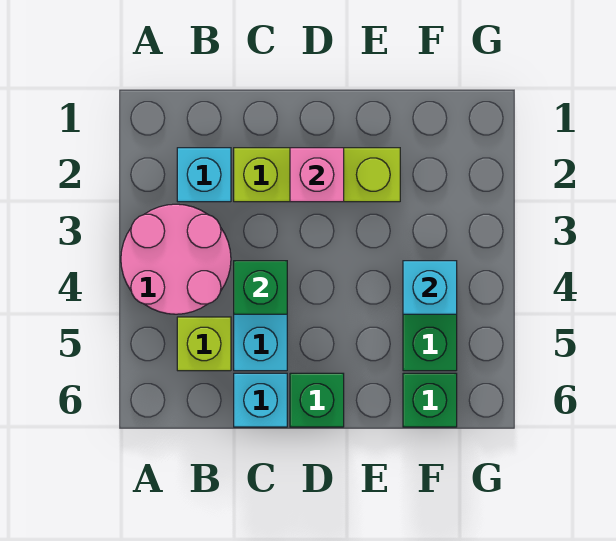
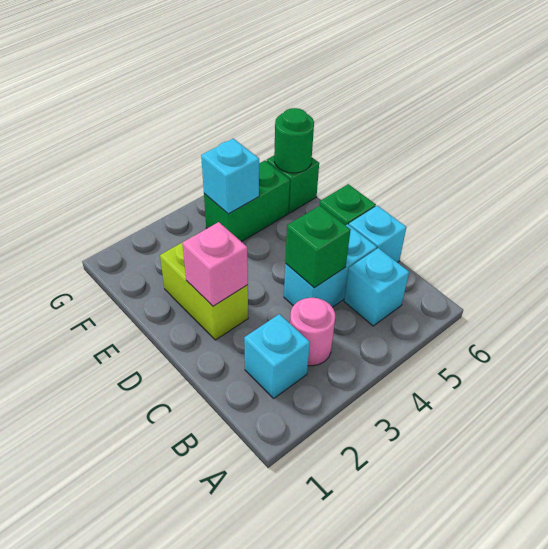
pink round brick A3:B4 level 1 -> pink round brick B3 level 1
lime brick B5 level 1 -> cyan brick B5 level 1
lime brick C2:E2 level 1 -> lime brick D2:E2 level 1
none -> green round brick F6 level 2

